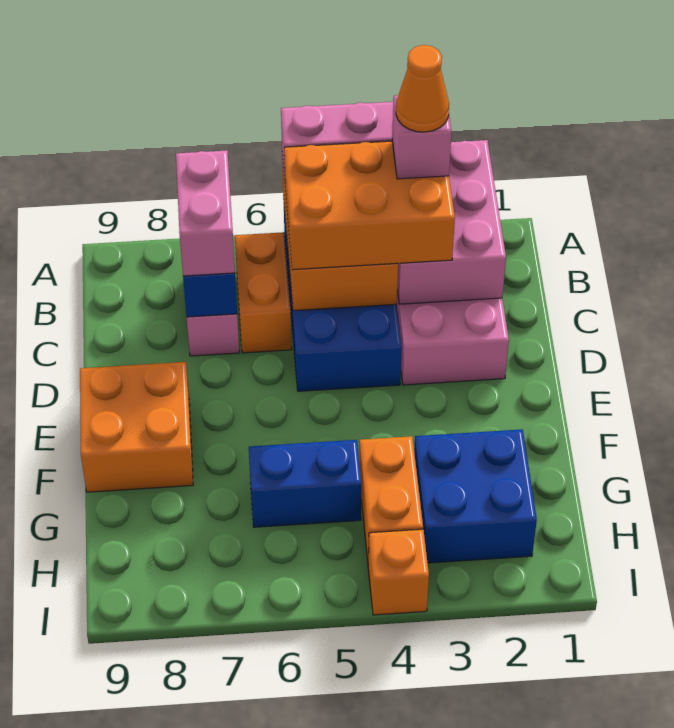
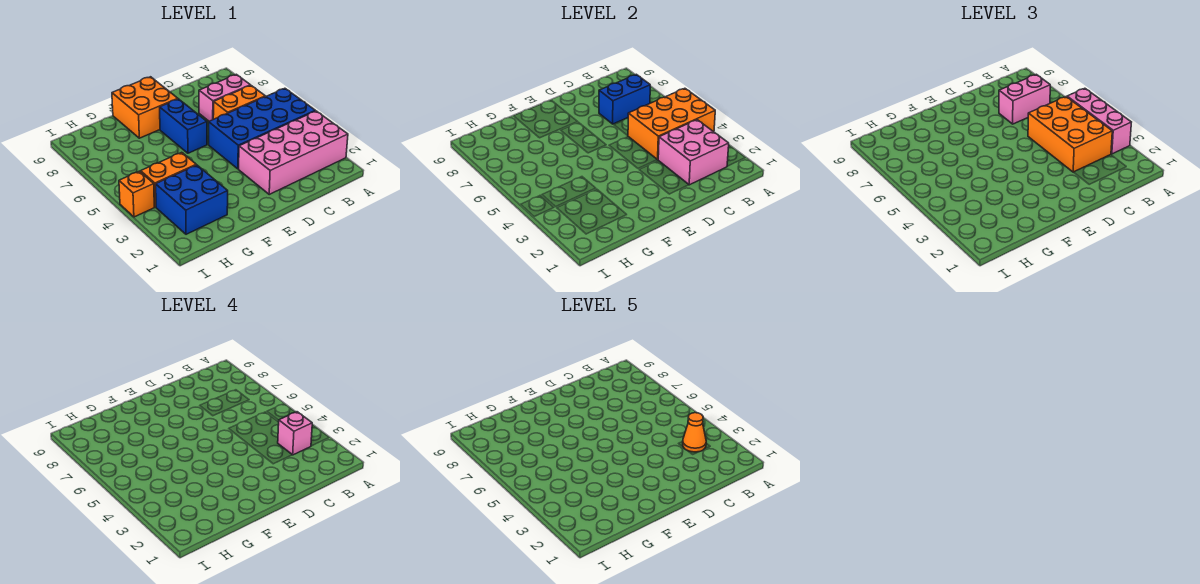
pink brick A2:C3 level 2 -> pink brick B2:C3 level 2
blue brick G5:G6 level 1 -> blue brick E6:E7 level 1

